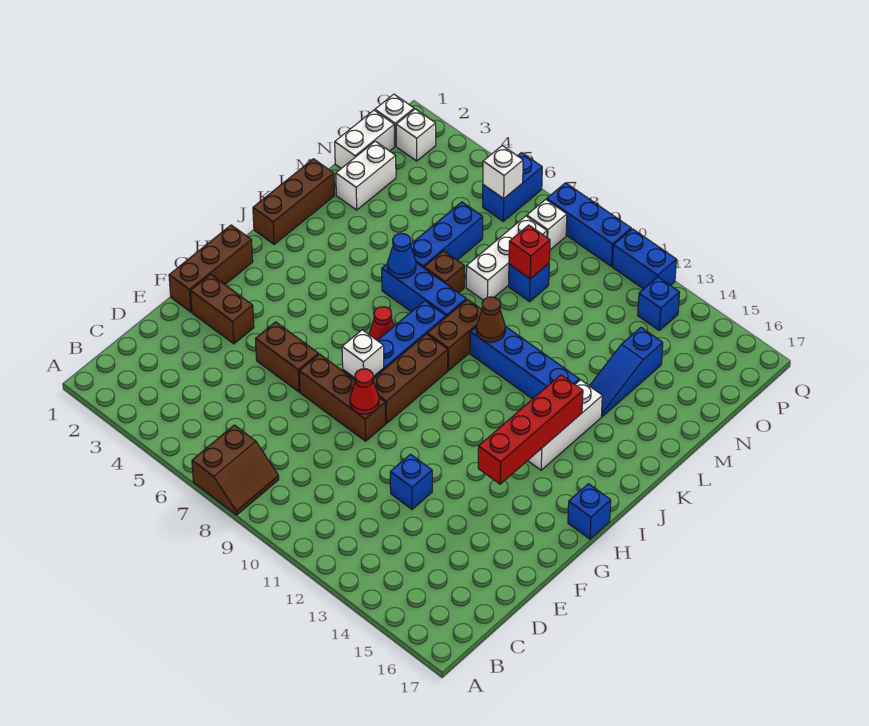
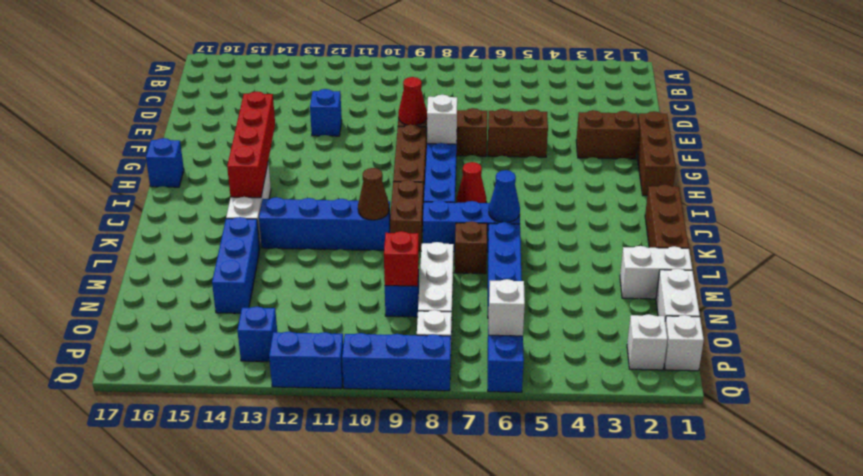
brown slope A7:B8 level 1 top 7 -> none
blue slope L14:N14 level 1 top N -> blue brick L14:N14 level 1
white brick M2:N2 level 1 -> white brick M1:M2 level 1

